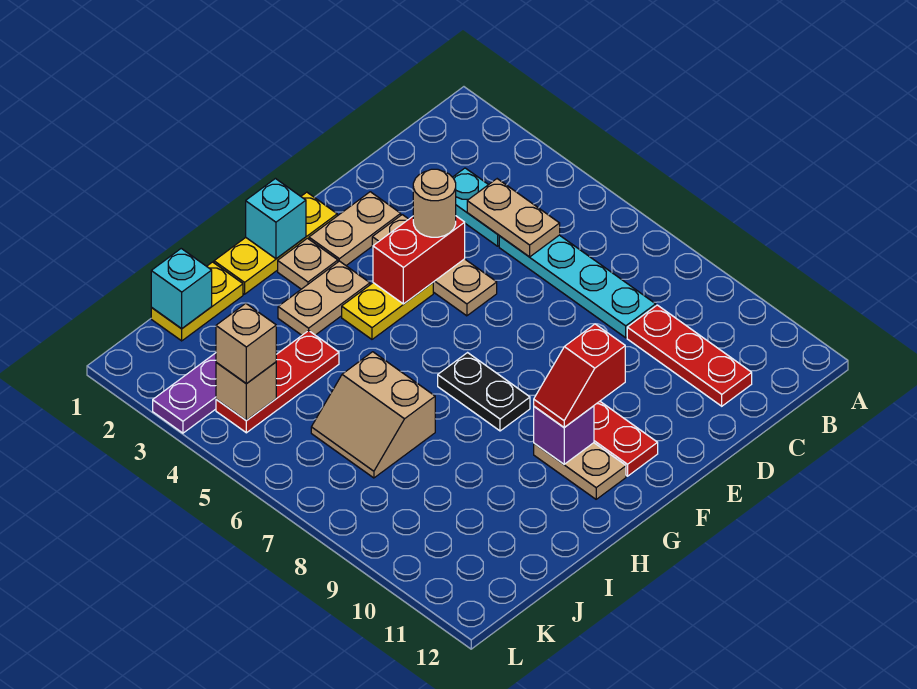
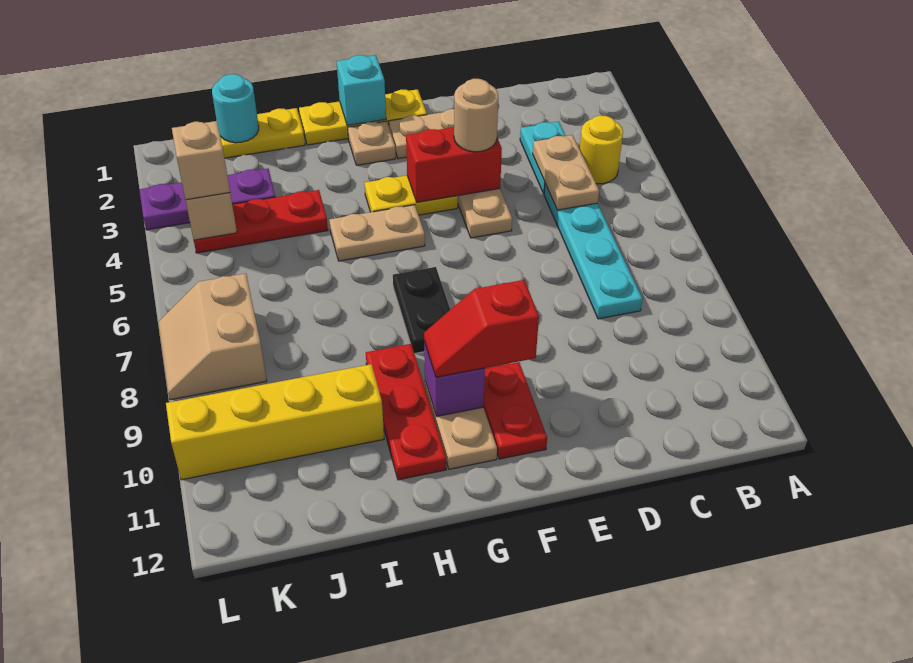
none -> yellow round brick B4 level 1
red plate C9:C11 level 1 -> red plate H9:H11 level 1
tan plate G3:H3 level 1 -> tan plate G5:H5 level 1
tan slope I6:J7 level 1 top I -> tan slope K7:L8 level 1 top K
none -> yellow brick I10:L10 level 1
cyan brick J1 level 2 -> cyan round brick J1 level 2

